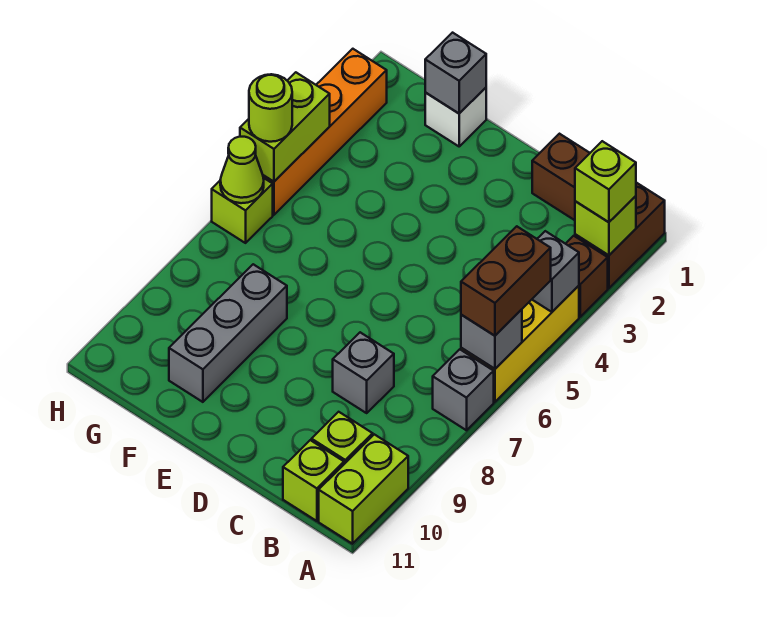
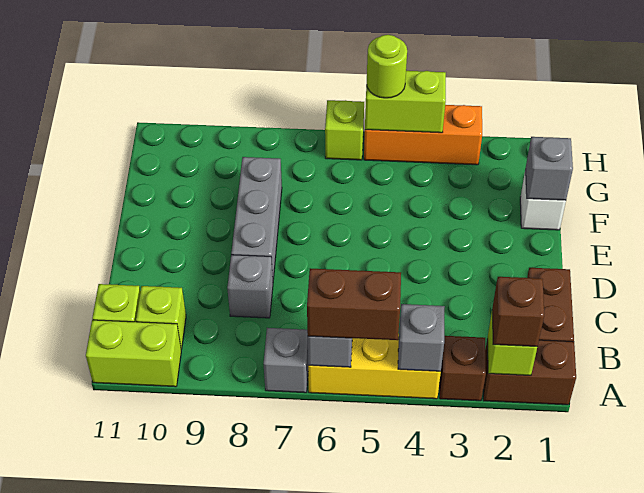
lime brick A2 level 3 -> brown brick A2 level 3
grey brick F8:F10 level 1 -> grey brick D8:F8 level 1
orange brick H2:H5 level 1 -> orange brick H3:H5 level 1
lime cone H6 level 2 -> none

